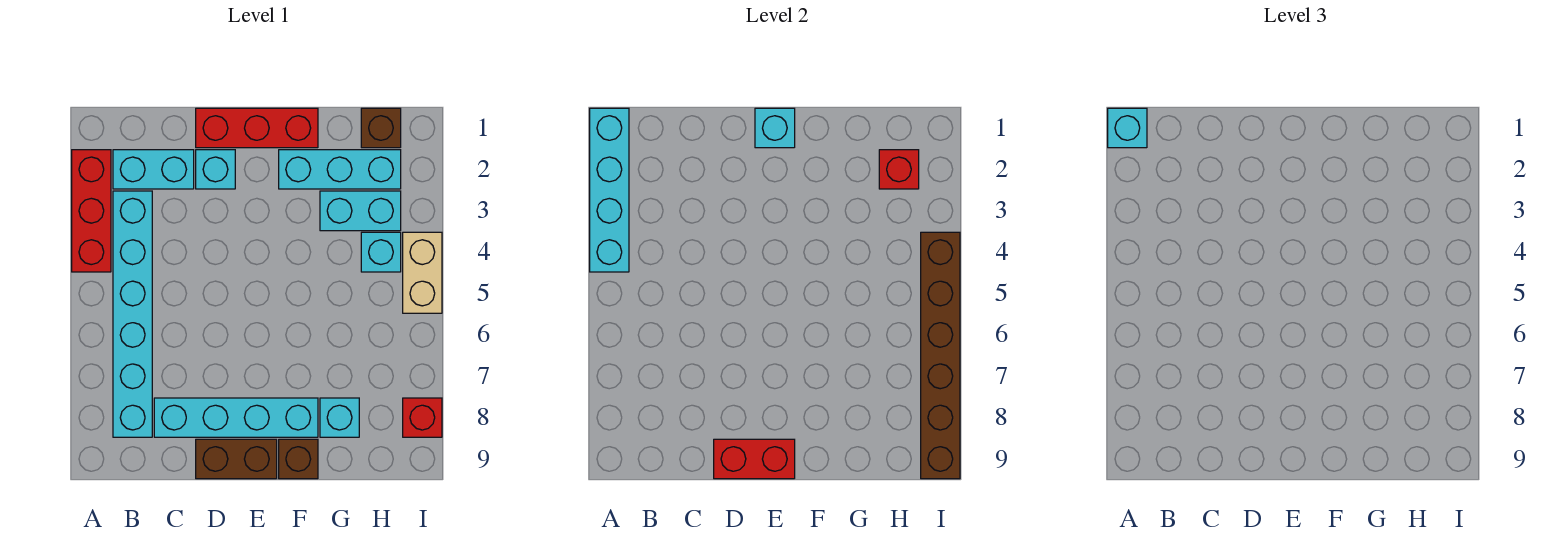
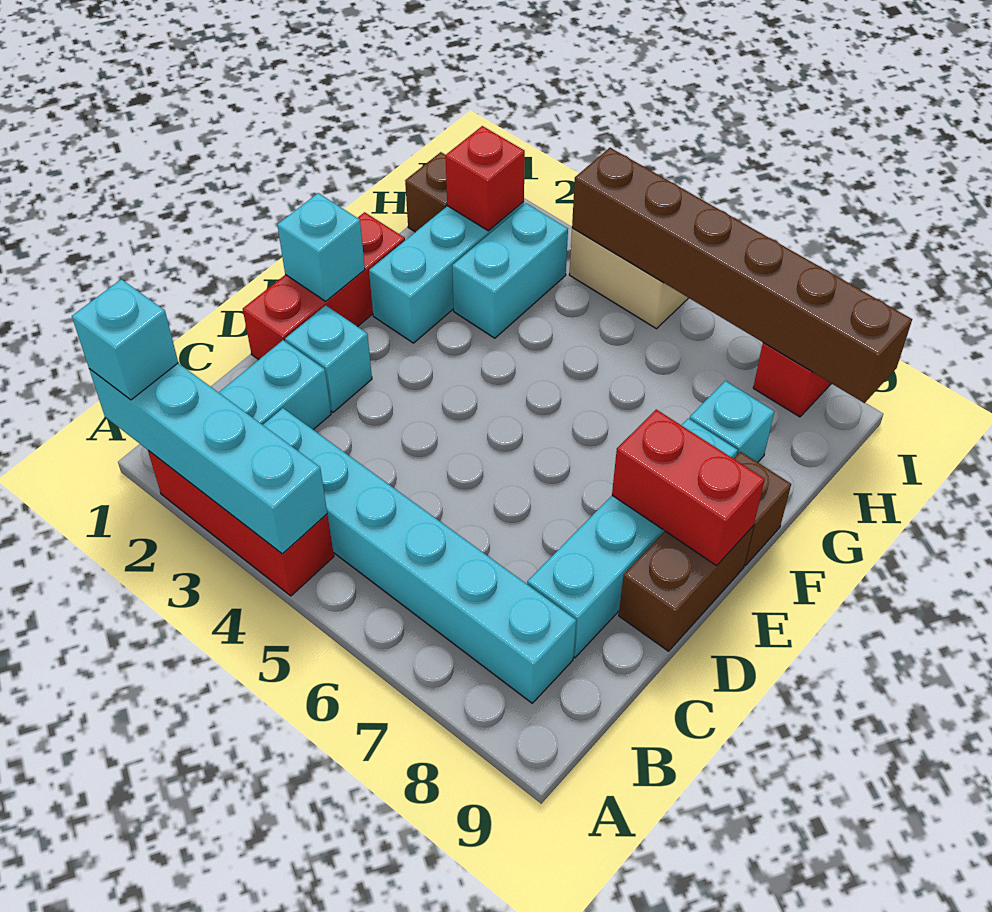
red brick D9:E9 level 2 -> red brick E8:E9 level 2
cyan brick H4 level 1 -> none

